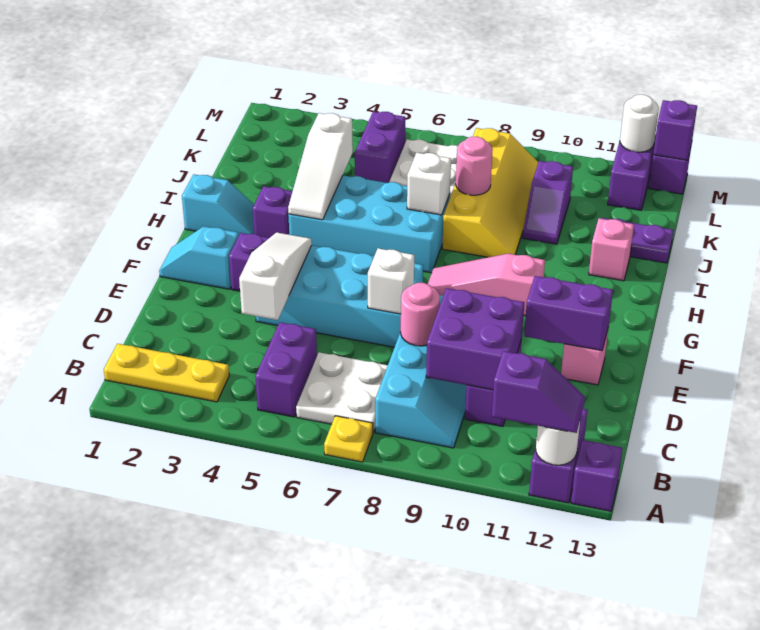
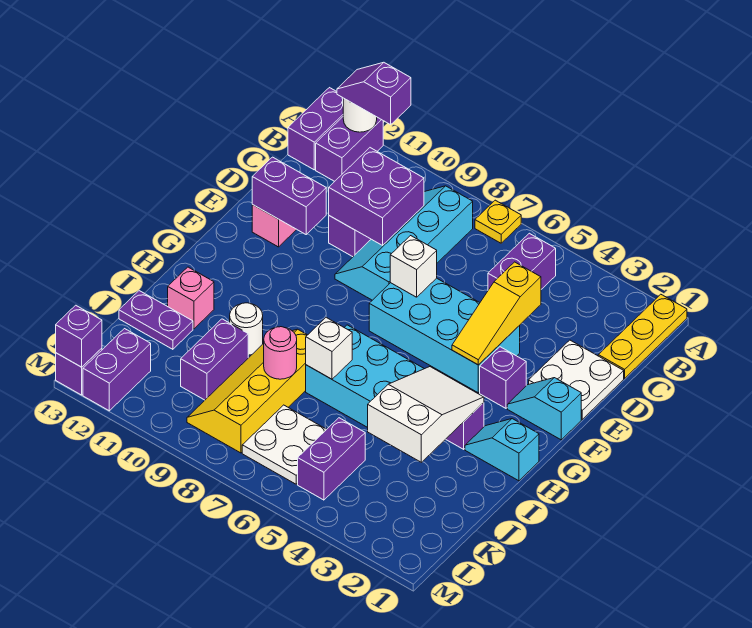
purple brick A13 level 1 -> purple brick A13:B13 level 1
yellow plate B1:B3 level 1 -> yellow plate A1:C1 level 1
white plate B6:C7 level 1 -> white plate D1:E2 level 1
white slope D4:F4 level 2 top D -> yellow slope D4:F4 level 2 top D
pink round brick D8 level 2 -> none
cyan slope F1:F2 level 1 top 2 -> cyan slope F1:F2 level 1 top 1
pink slope G8:G10 level 1 top 10 -> none
white slope H4:J4 level 2 top J -> white slope H3:J4 level 2 top J
purple slope J10:K10 level 1 top K -> purple brick J10:K10 level 1
white round brick M12 level 2 -> white round brick I10 level 1

